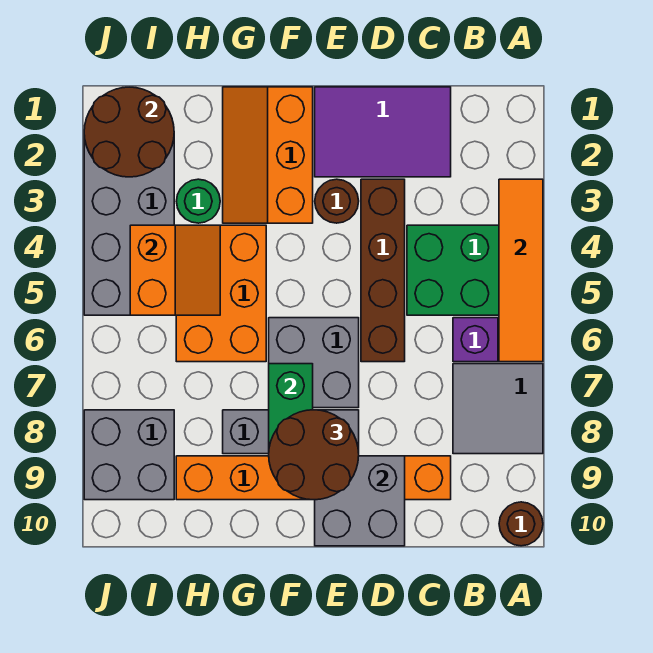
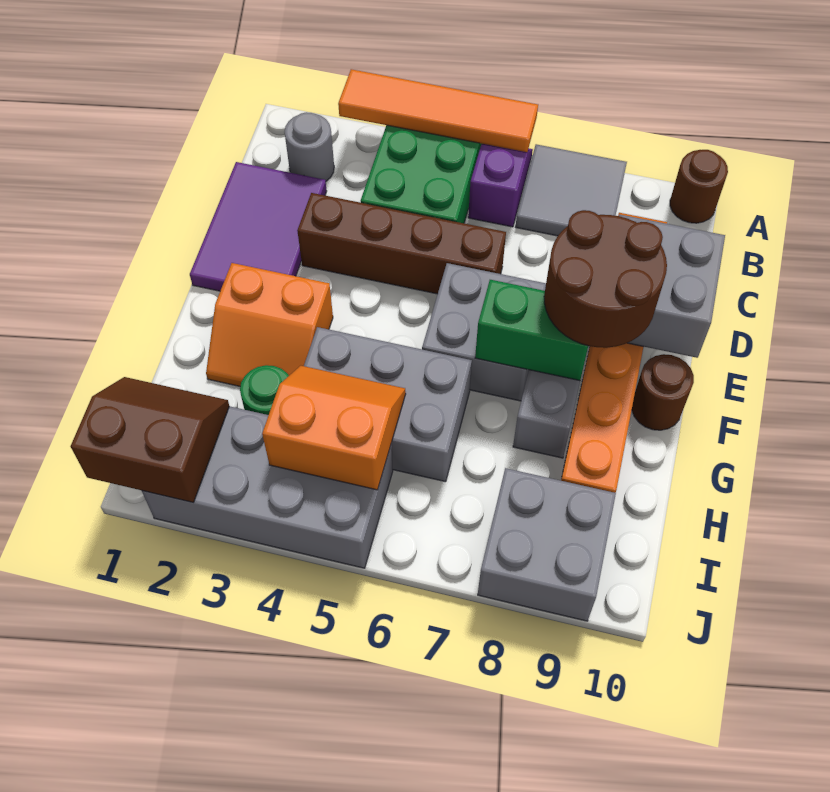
none -> grey round brick B2 level 1
brown round brick E3 level 1 -> brown round brick F10 level 1
orange slope F1:G3 level 1 top F -> orange slope F2:G3 level 1 top F
orange brick G4:H6 level 1 -> grey brick G4:H6 level 1
brown round brick I1:J2 level 2 -> brown slope I1:J2 level 2 top J

